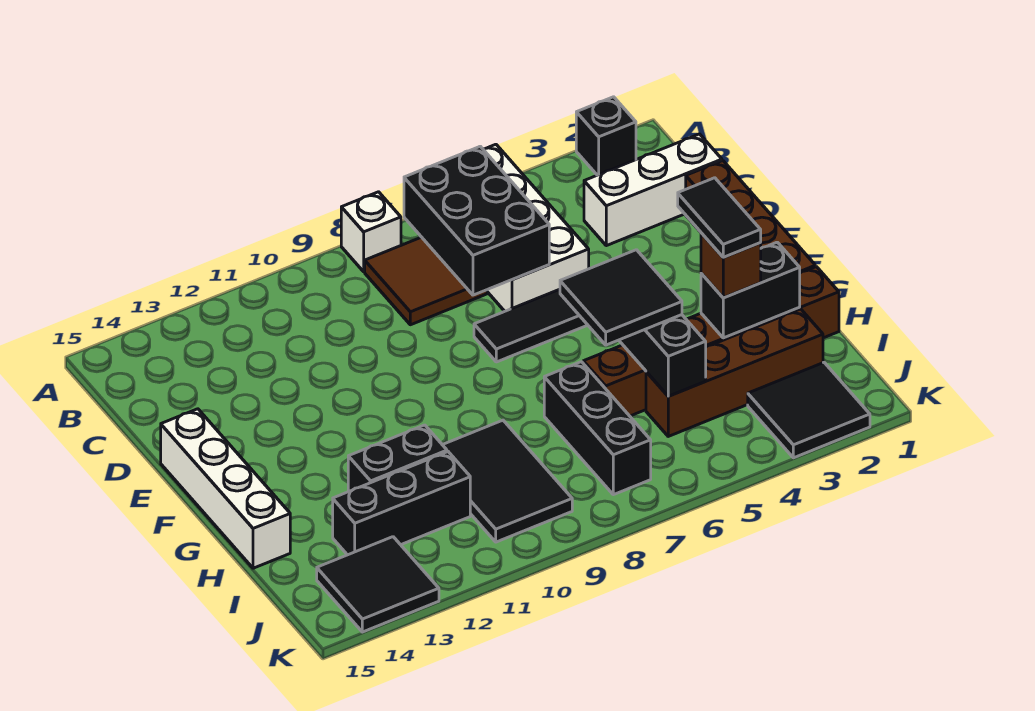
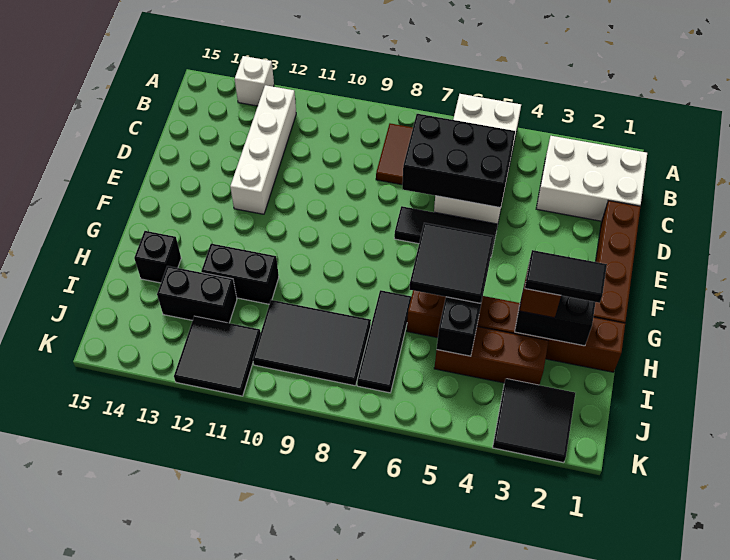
black brick A2 level 1 -> black brick H14 level 1
white brick A8 level 1 -> white brick A13 level 1
black brick B6:D7 level 2 -> black brick C5:D7 level 2
white brick C1:C3 level 1 -> white brick B1:C3 level 1
white brick E15:H15 level 1 -> white brick B12:E12 level 1
black tile G3:H3 level 4 -> black tile H2:H3 level 4
black brick H7:J7 level 1 -> black tile H7:J7 level 1
black tile H9:J10 level 1 -> black tile I8:J10 level 1
brown brick I2:I5 level 1 -> brown brick I3:I5 level 1
black brick I11:I13 level 1 -> black brick I12:I13 level 1
black tile J13:K14 level 1 -> black tile J11:K12 level 1

